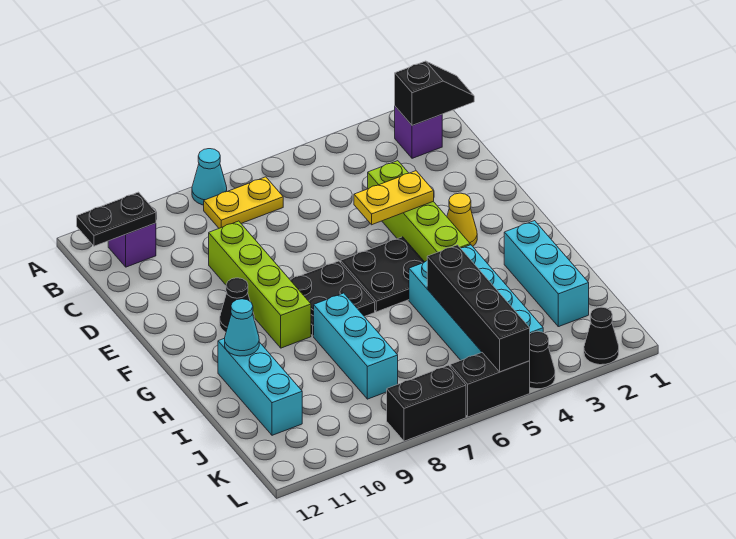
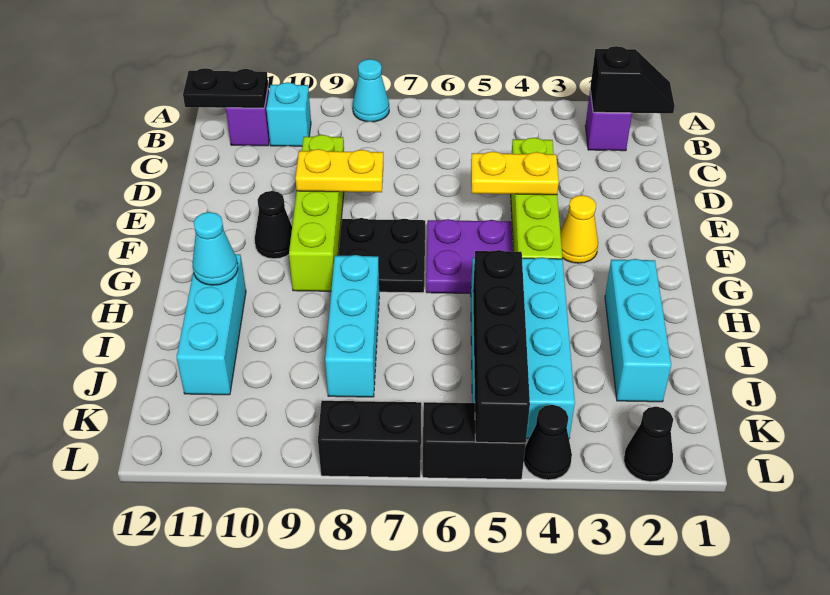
yellow plate B7:B8 level 1 -> yellow plate E8:E9 level 2
none -> cyan brick B10 level 1
black plate F5:G6 level 1 -> purple plate F5:G6 level 1

